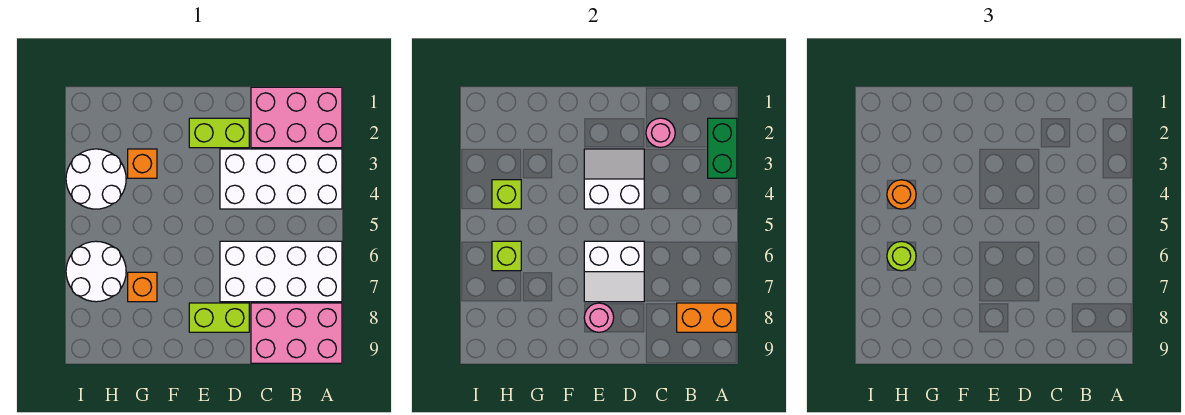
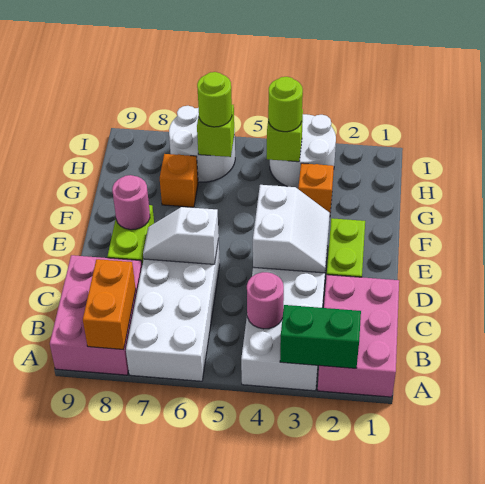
pink round brick C2 level 2 -> pink round brick B4 level 2
white slope D6:E7 level 2 top 6 -> white slope D6:D7 level 2 top 6
orange round brick H4 level 3 -> lime round brick H4 level 3

